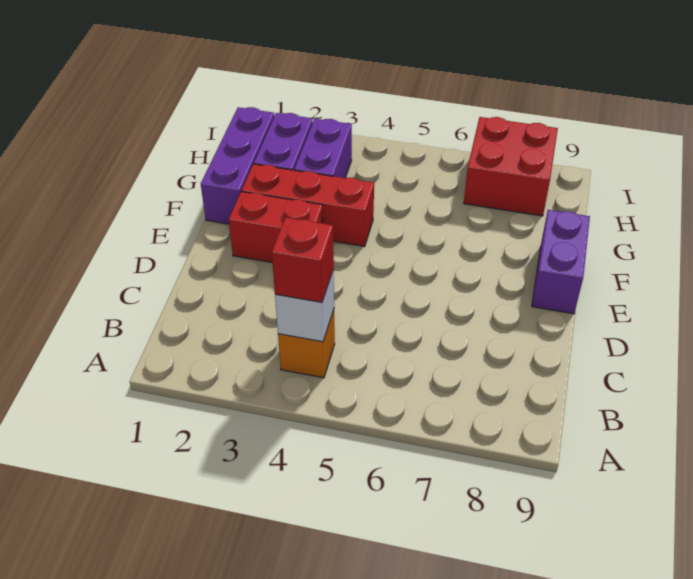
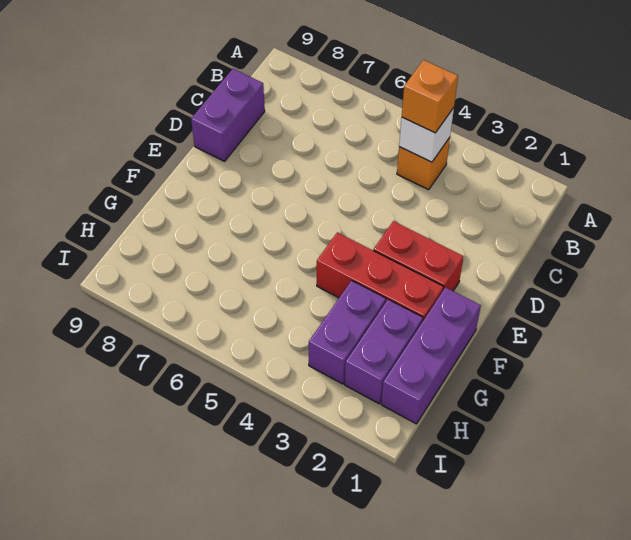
red brick B4 level 3 -> orange brick B4 level 3
purple brick E9:F9 level 1 -> purple brick C9:D9 level 1
red brick H7:I8 level 1 -> none

